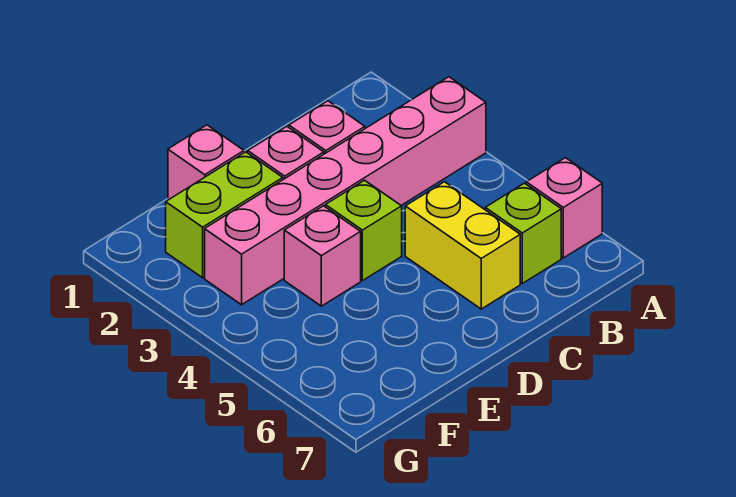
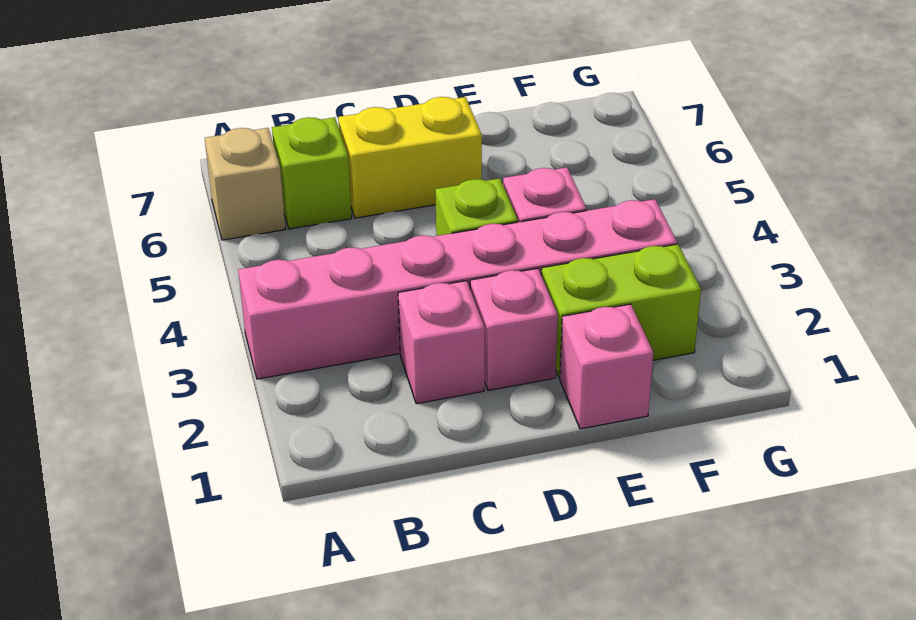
pink brick A6 level 1 -> tan brick A6 level 1
yellow brick C5:C6 level 1 -> yellow brick C6:D6 level 1

